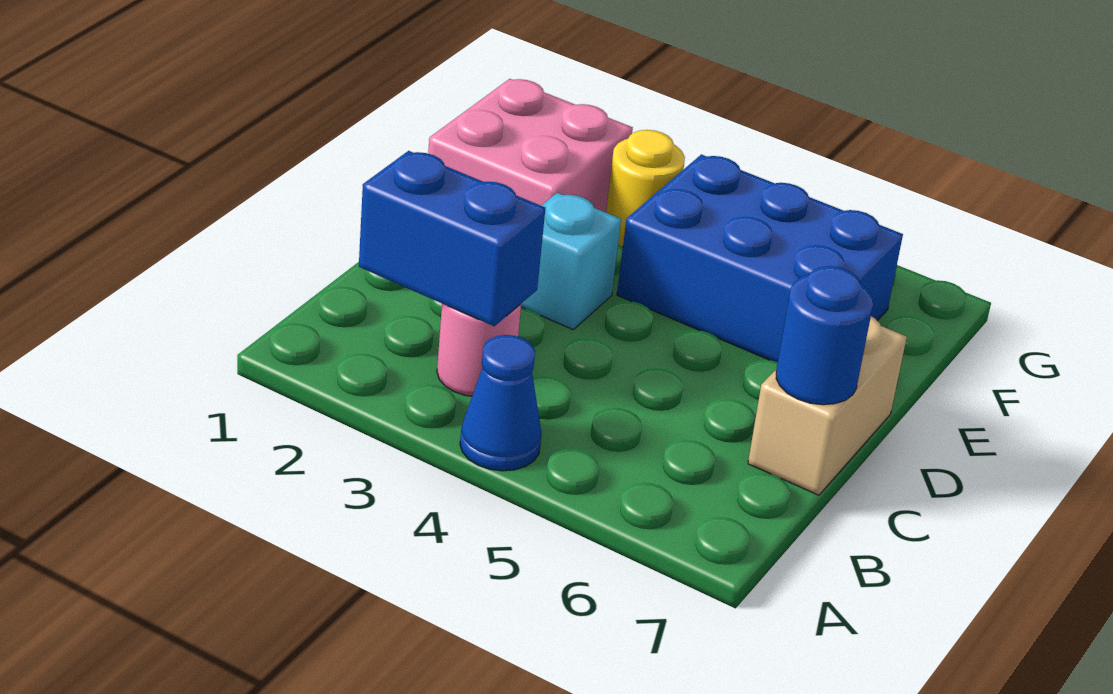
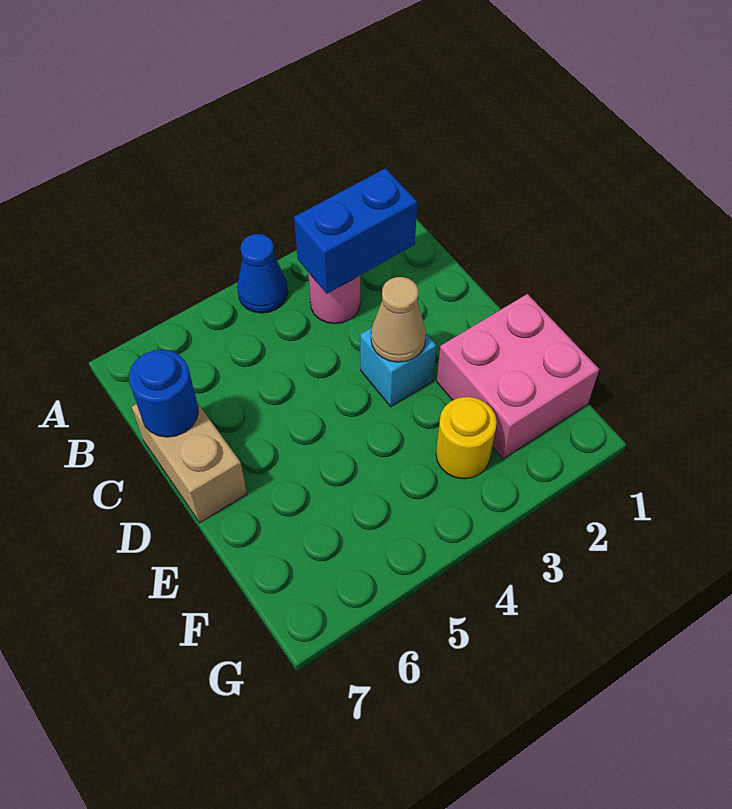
none -> tan cone D3 level 2
blue brick E4:F6 level 1 -> none

